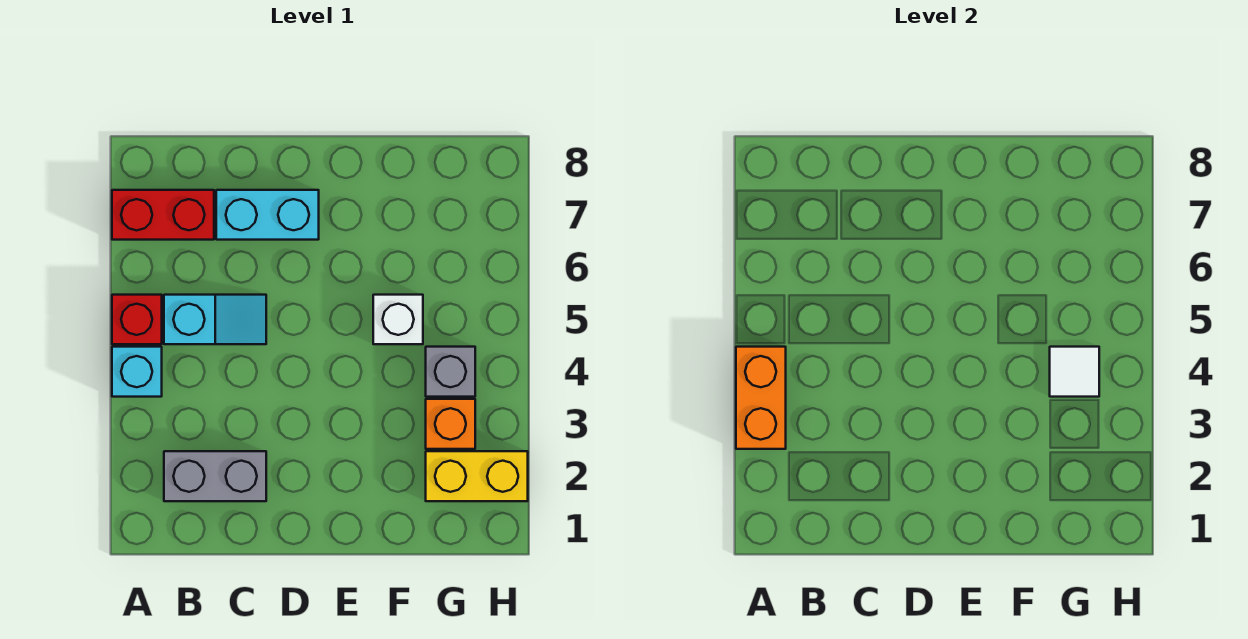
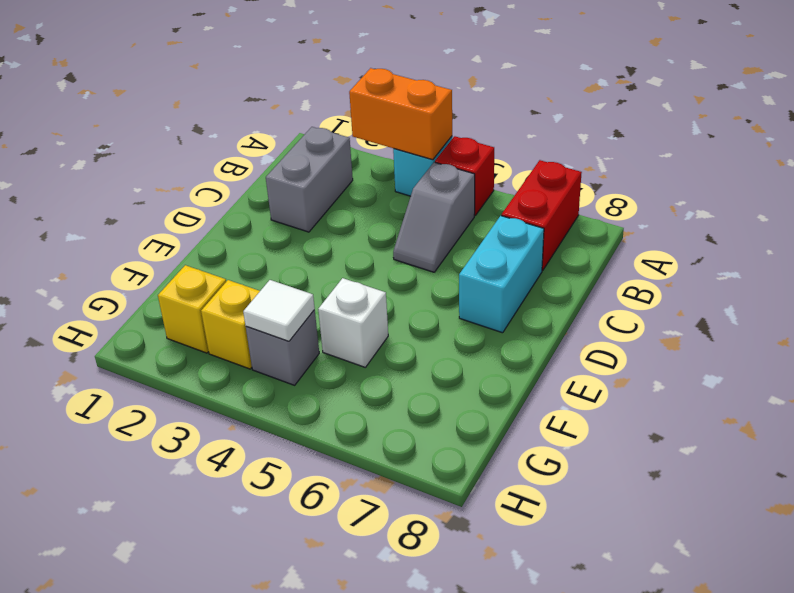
cyan slope B5:C5 level 1 top B -> grey slope B5:C5 level 1 top B
yellow brick G2:H2 level 1 -> yellow brick G2 level 1
orange brick G3 level 1 -> yellow brick G3 level 1

